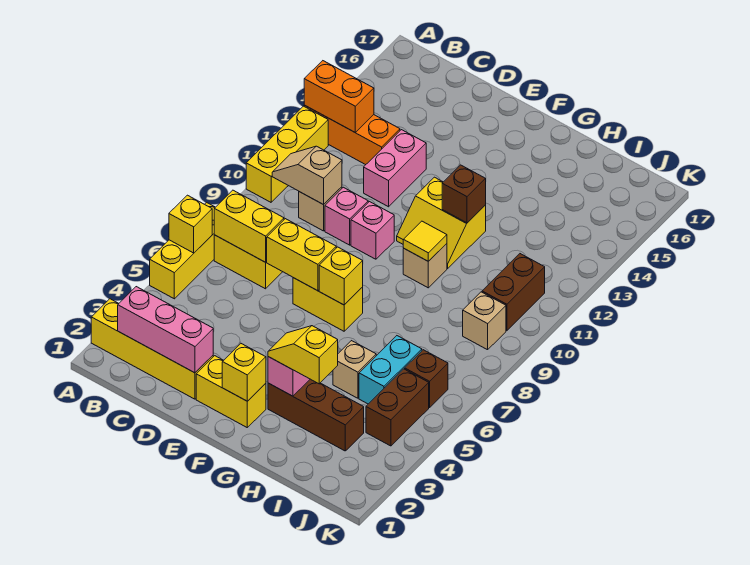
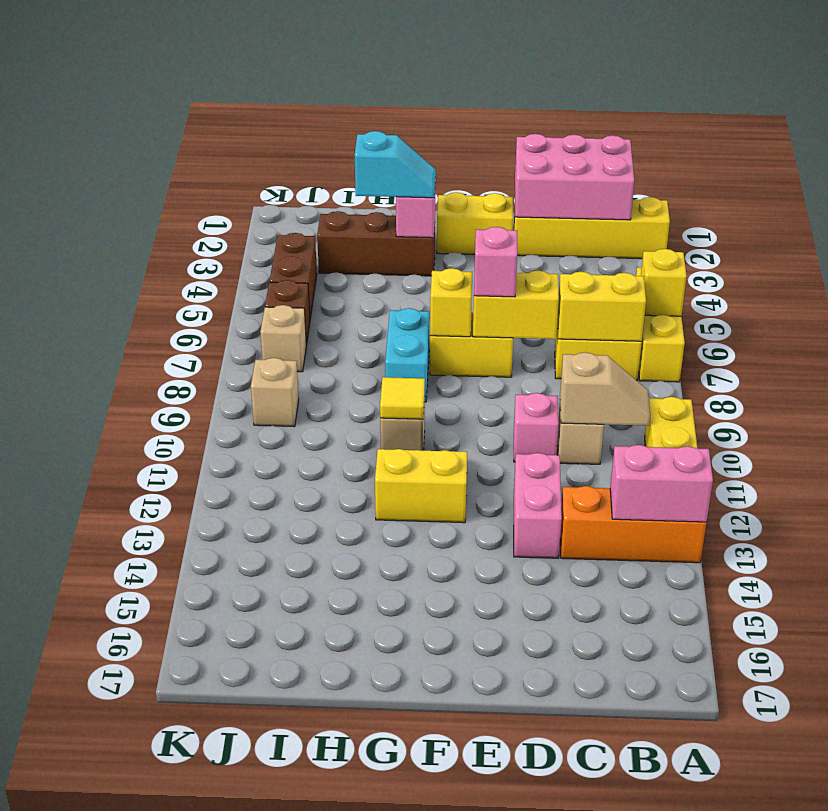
orange brick A13:B13 level 2 -> pink brick A13:B13 level 2
pink brick B2:D2 level 2 -> pink brick B1:D2 level 2
pink brick E10 level 1 -> pink brick E7 level 3
yellow brick F2 level 2 -> none
yellow slope G3:H3 level 3 top H -> cyan slope G3:H3 level 3 top H
brown brick G12 level 2 -> none
tan brick H5 level 1 -> tan brick J7 level 1
cyan brick I5:I6 level 1 -> cyan brick G7:G8 level 1
brown brick J10:J11 level 1 -> none

